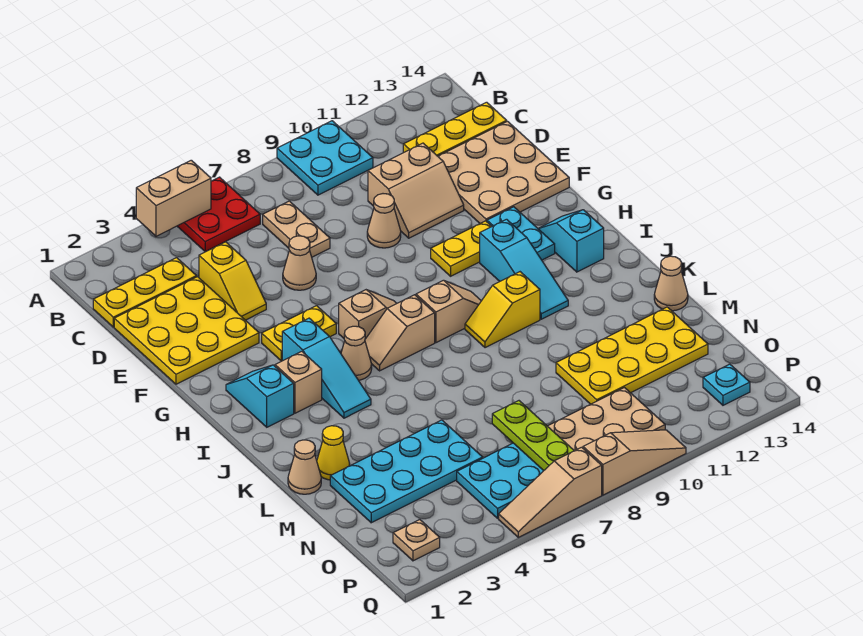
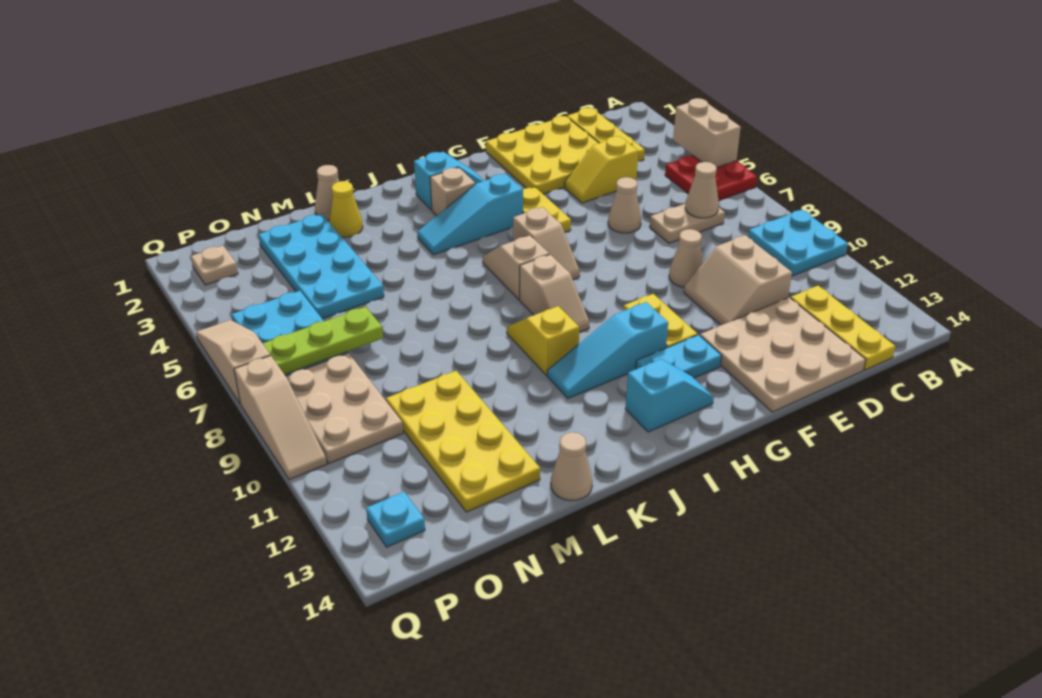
tan cone I5 level 1 -> tan cone C7 level 2

